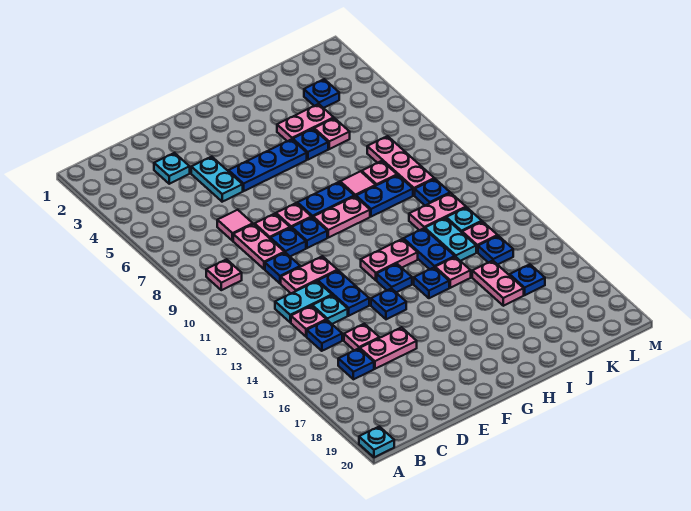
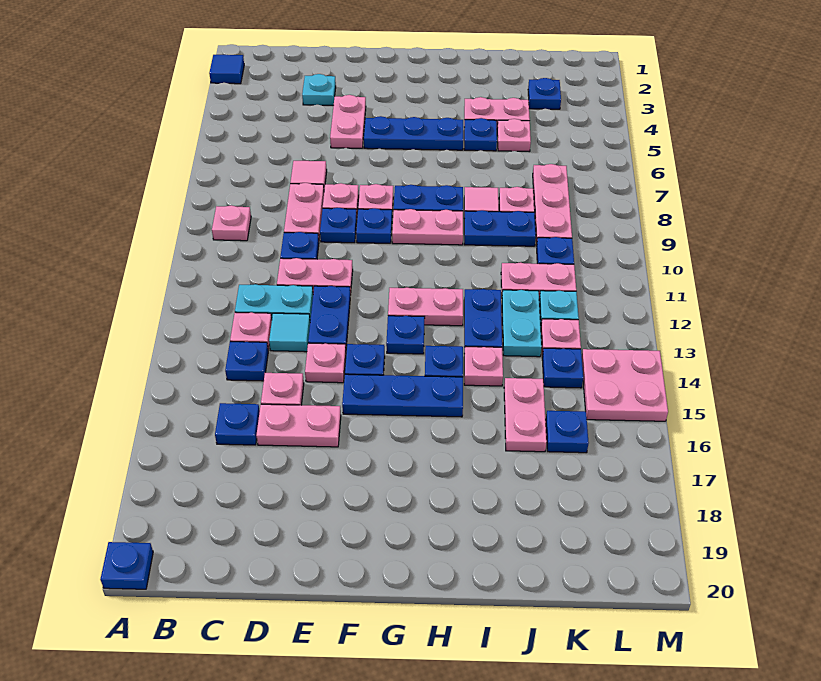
none -> blue tile A2 level 1
cyan plate A20 level 1 -> blue plate A20 level 1
cyan plate D13 level 1 -> cyan tile D13 level 1
cyan plate E4:E5 level 1 -> pink plate E4:E5 level 1
none -> pink plate E14 level 1
none -> blue plate F15:H15 level 1
none -> pink plate L14:M15 level 1

